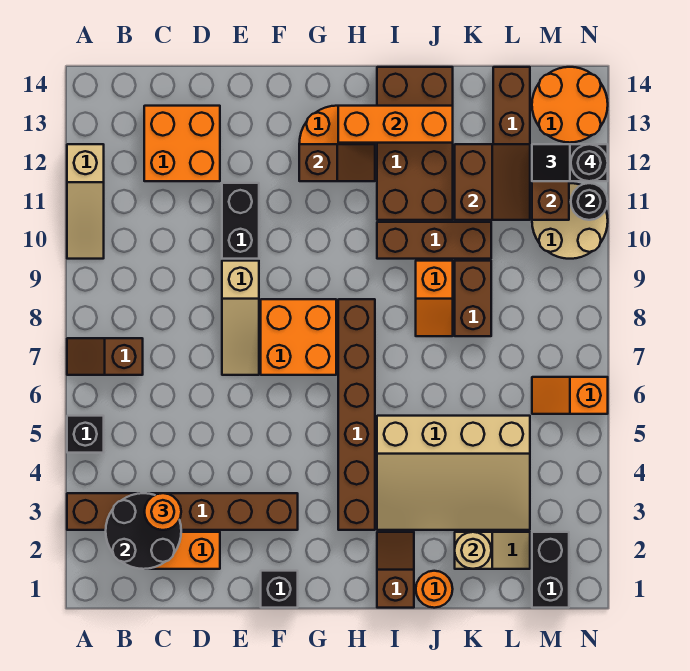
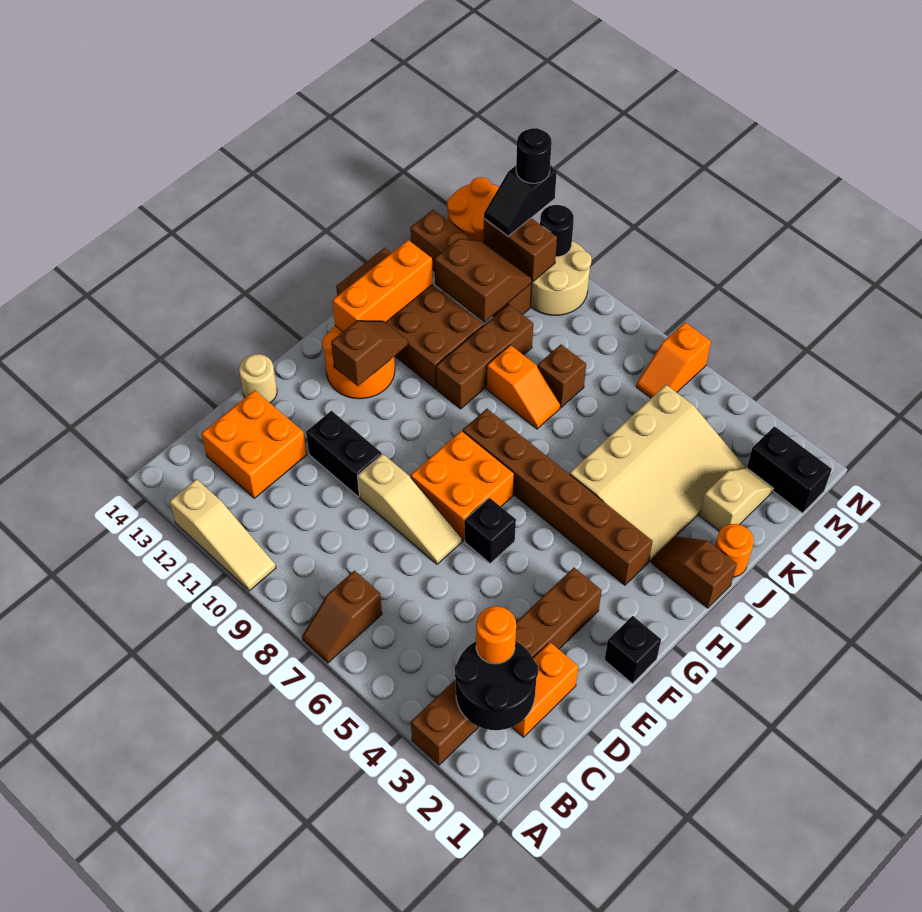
black brick A5 level 1 -> black brick F6 level 1
tan round brick K2 level 2 -> tan round brick E14 level 1
brown brick K8:K9 level 1 -> brown brick K8 level 1

